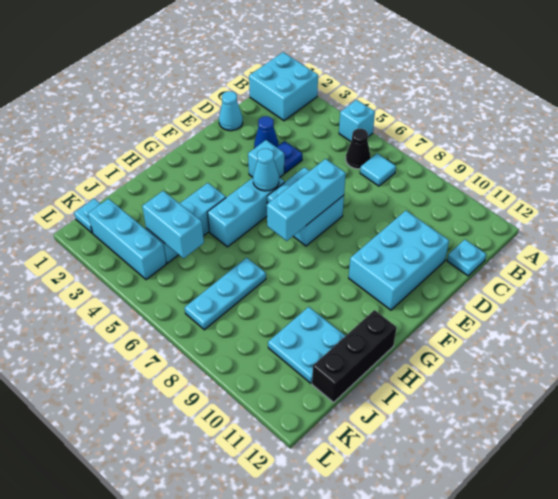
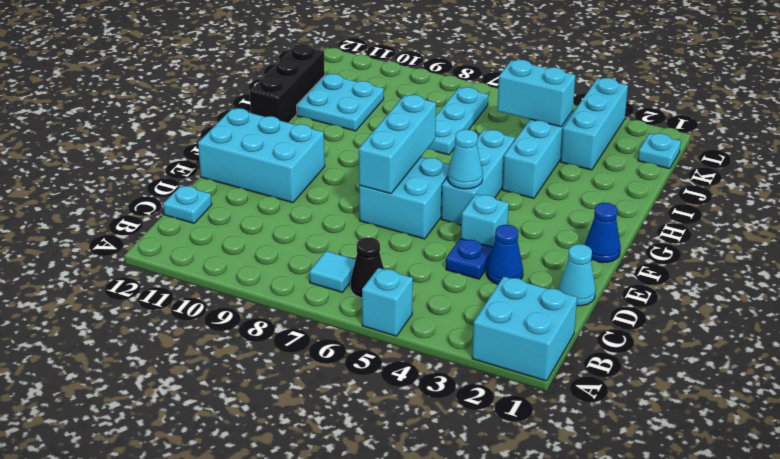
cyan brick D10:F11 level 1 -> cyan brick E10:F12 level 1
none -> blue cone F1 level 1
cyan brick K2:K4 level 1 -> cyan brick J3:L3 level 1

